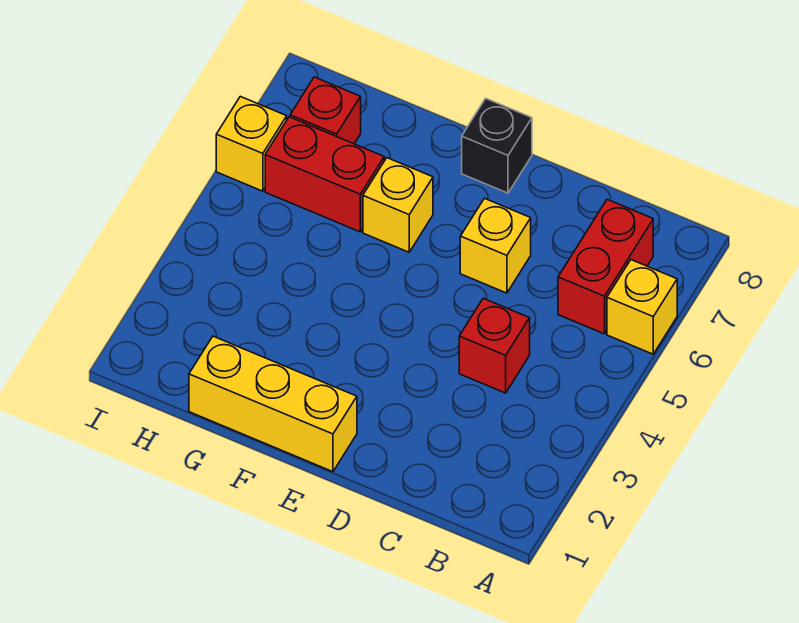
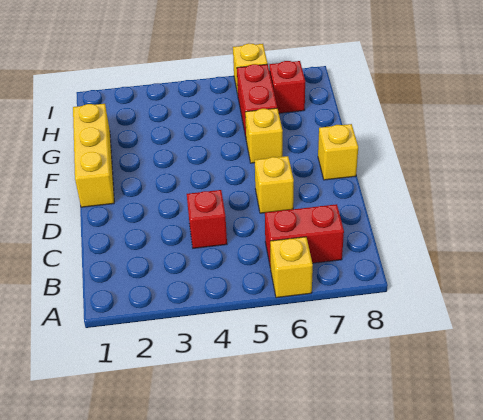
black brick E8 level 1 -> yellow brick E8 level 1

